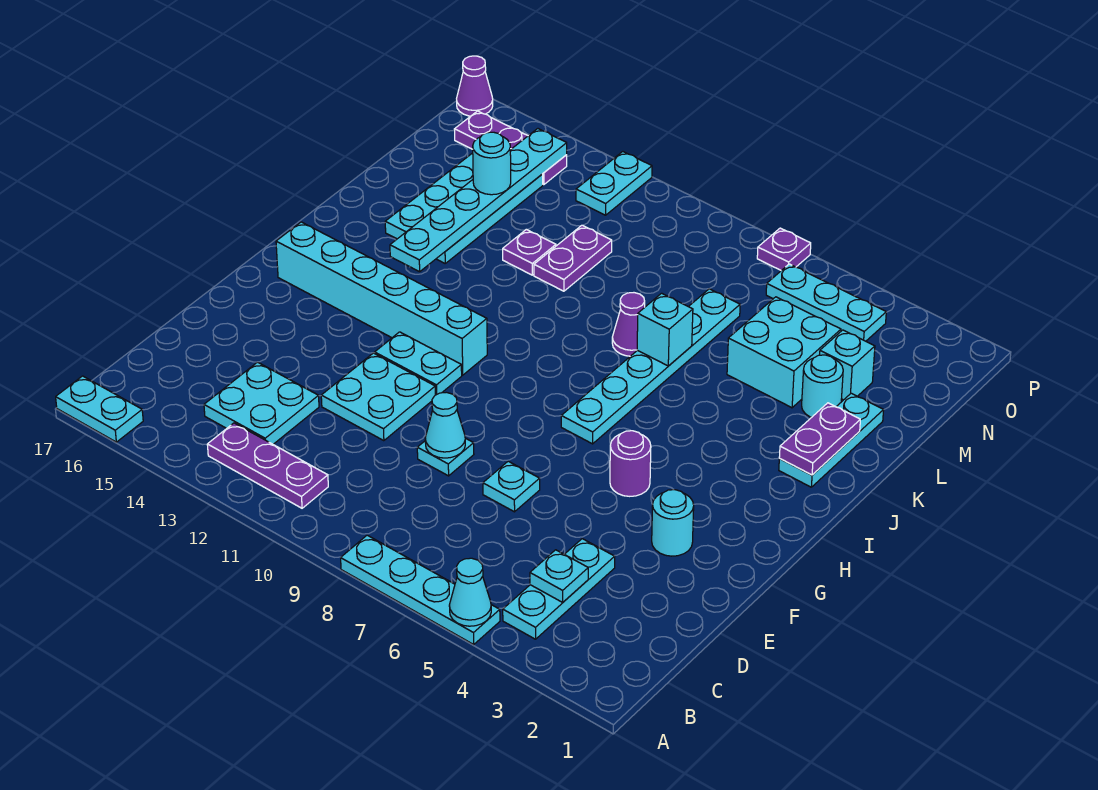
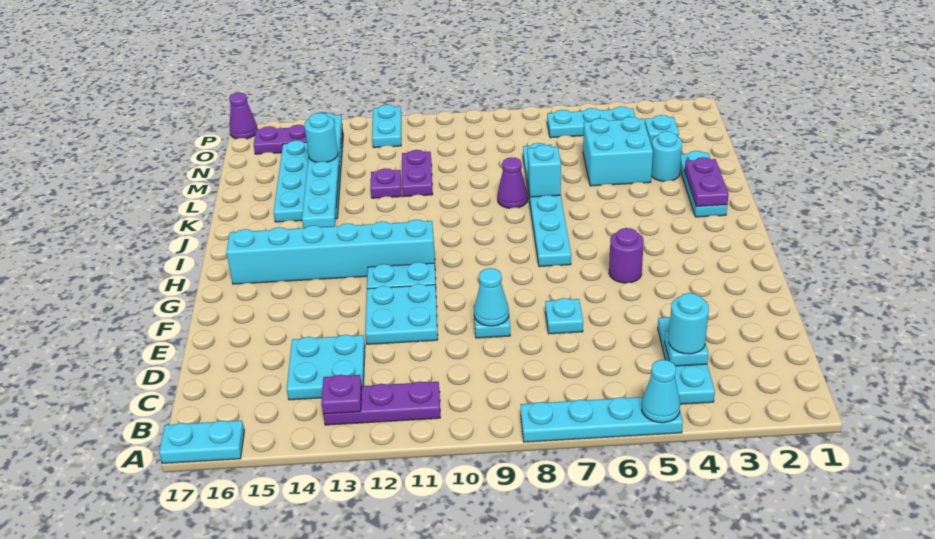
cyan round brick F3 level 1 -> cyan round brick C4 level 3
purple plate P7 level 1 -> purple plate B13 level 2

